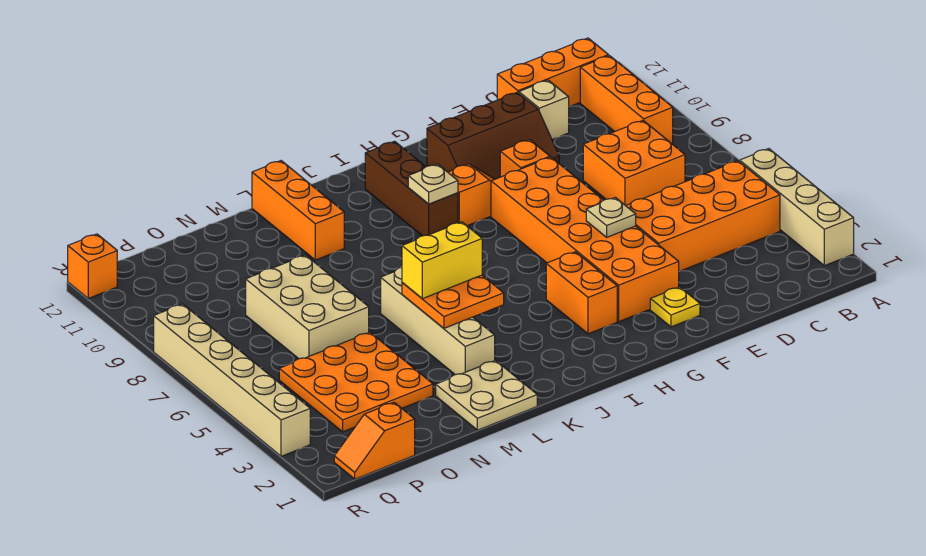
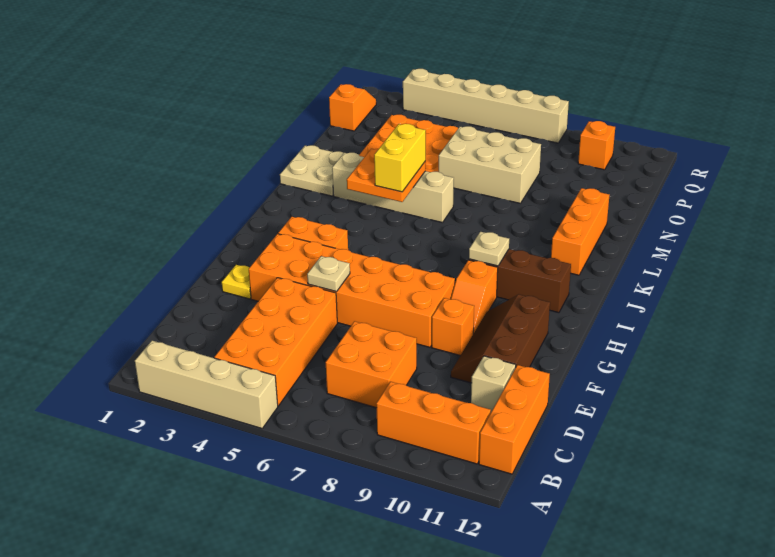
orange brick L10:L12 level 1 -> orange brick K11:M11 level 1
orange brick R12 level 1 -> orange brick Q10 level 1

